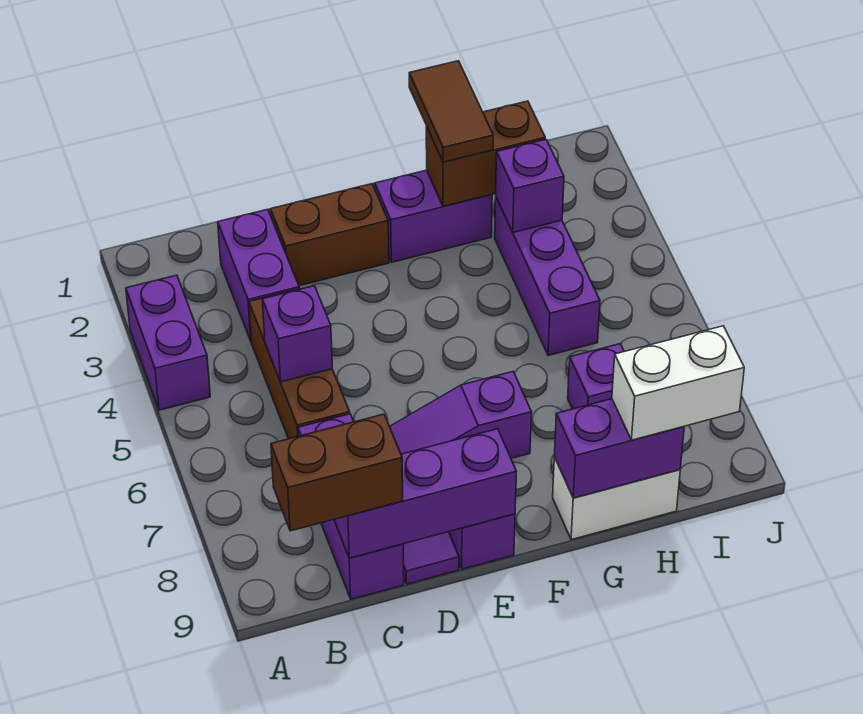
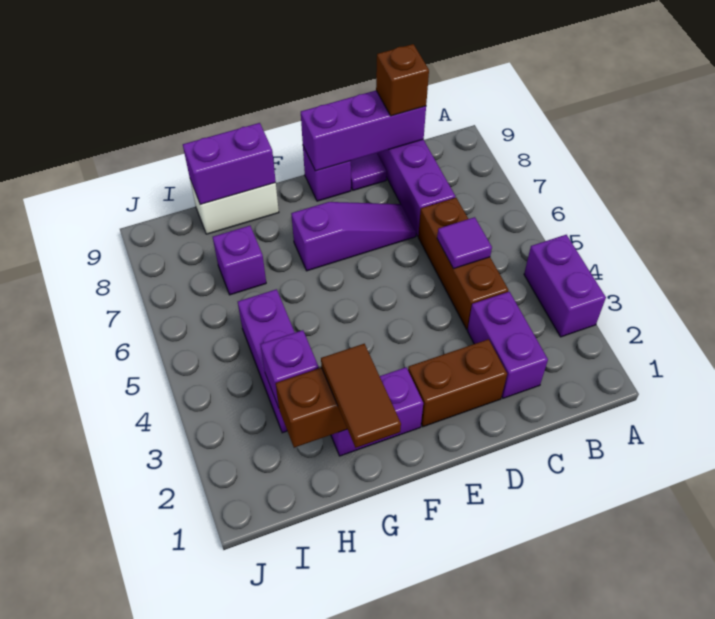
brown brick B9:C9 level 3 -> brown brick C9 level 3
purple brick C5 level 2 -> purple tile C5 level 2
white brick H9:I9 level 3 -> none

